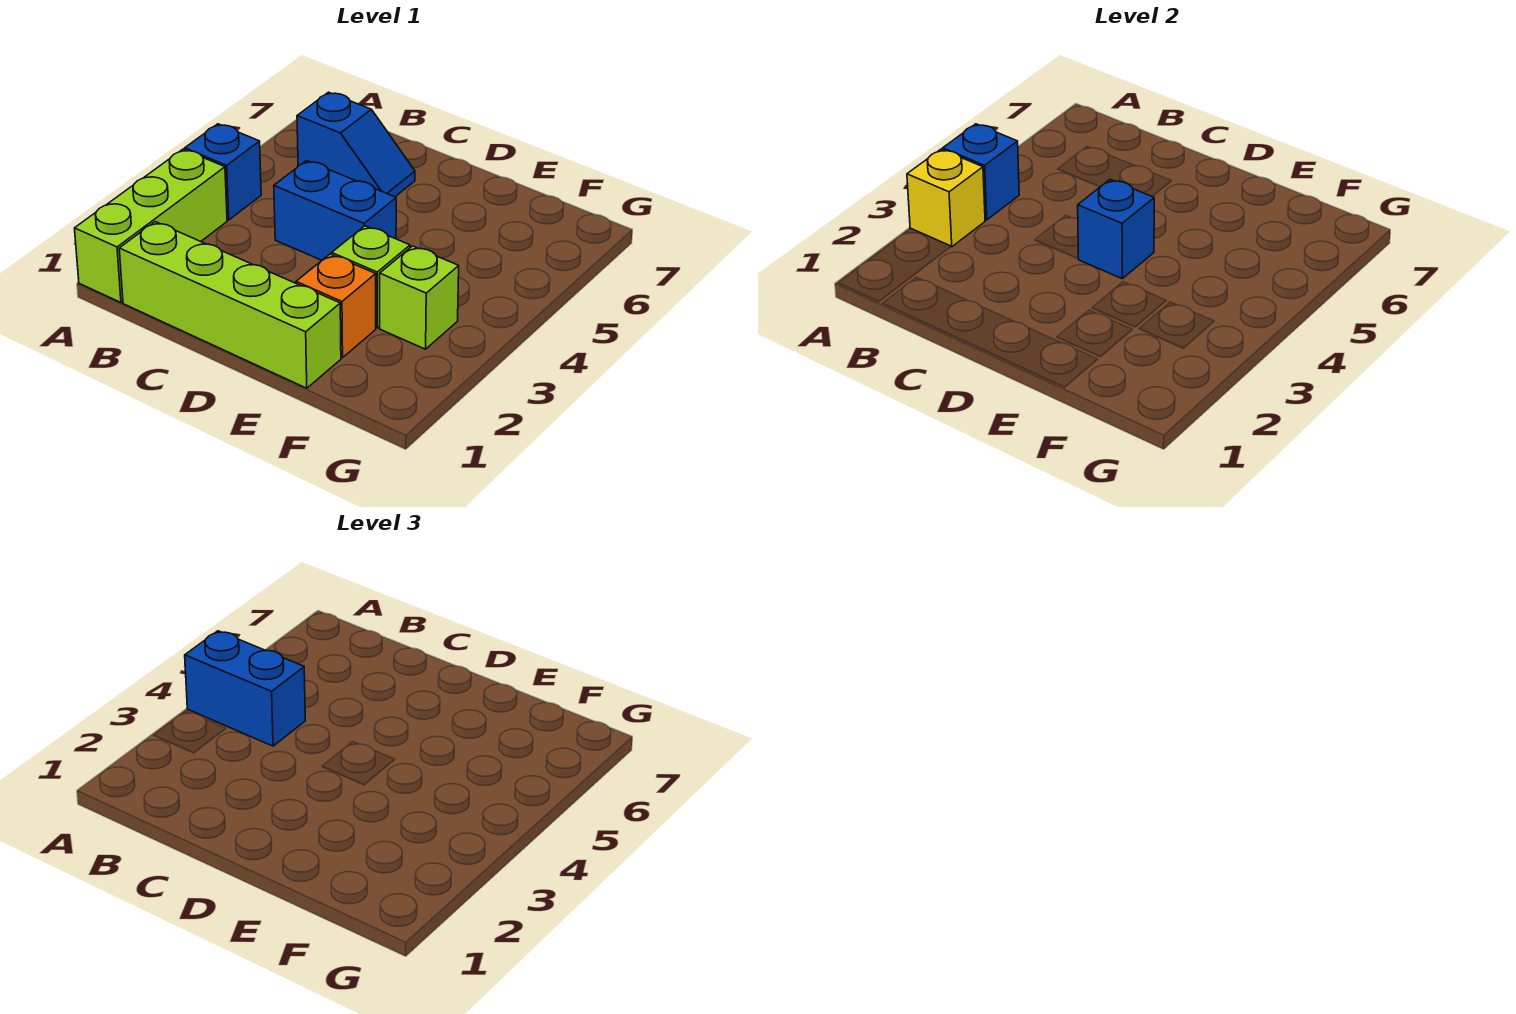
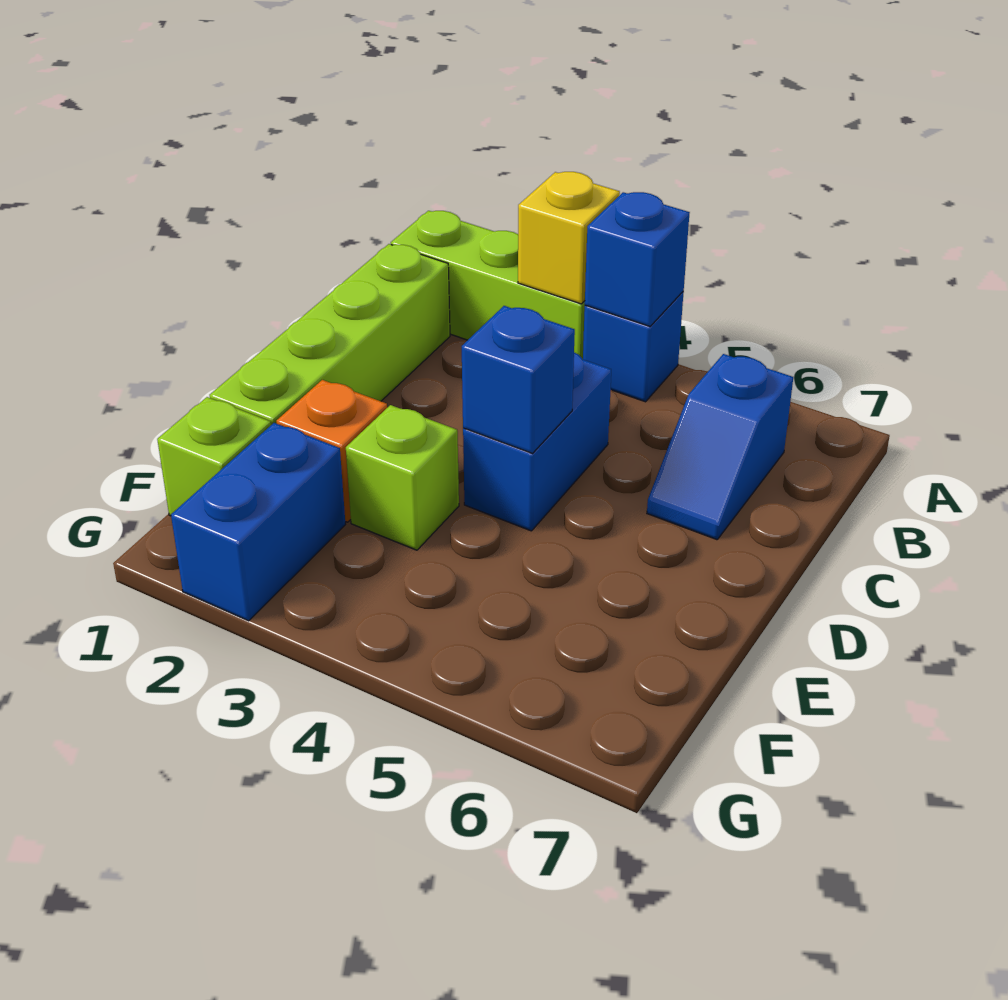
blue brick A4:B4 level 3 -> blue brick F2:G2 level 1
lime brick F3 level 1 -> lime brick F1 level 1

